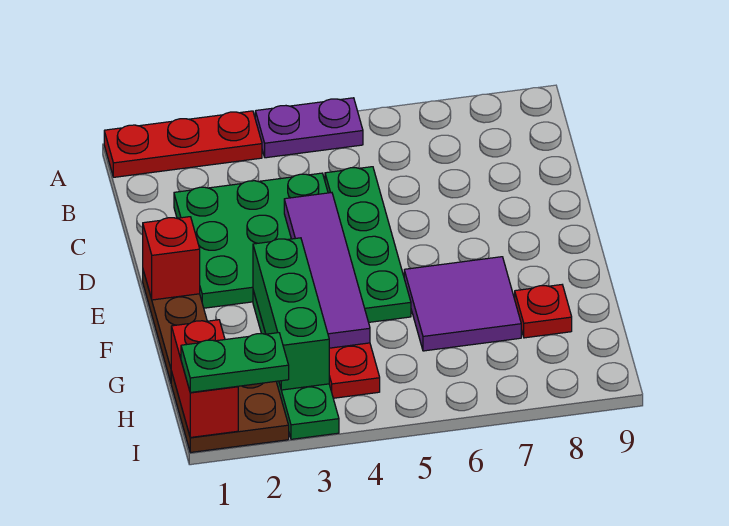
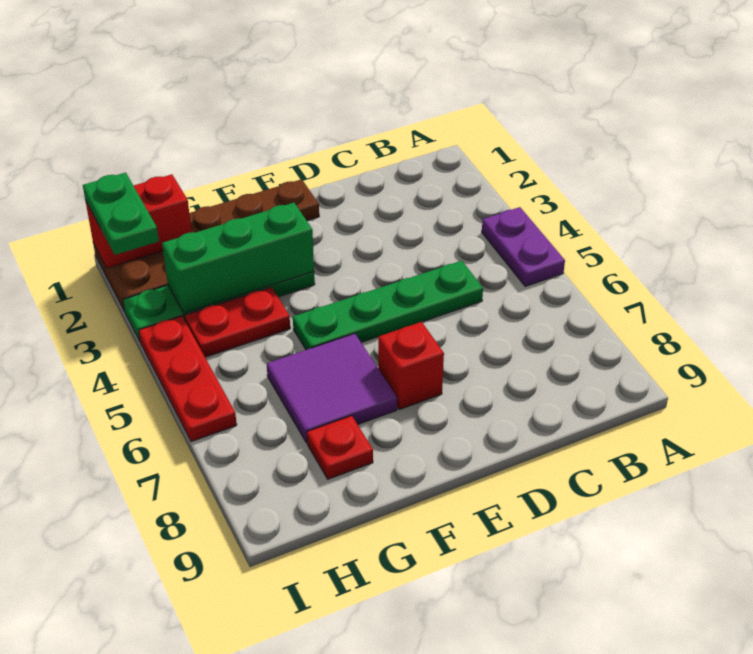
red plate A1:A3 level 1 -> red plate I4:I6 level 1
green plate C2:E4 level 1 -> none
purple tile D4:G4 level 2 -> none
red brick E1 level 2 -> red brick E7 level 1

